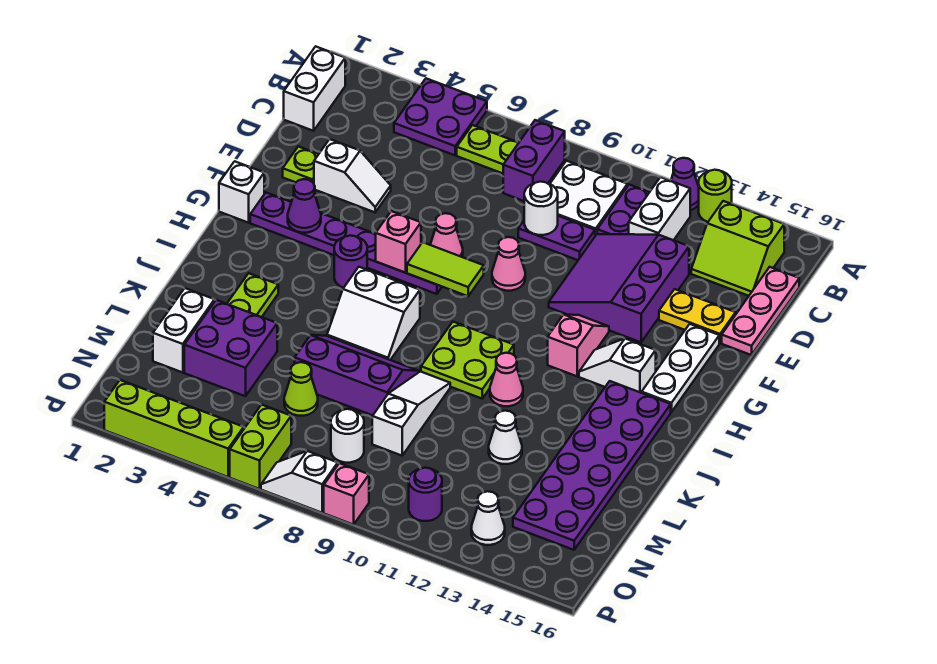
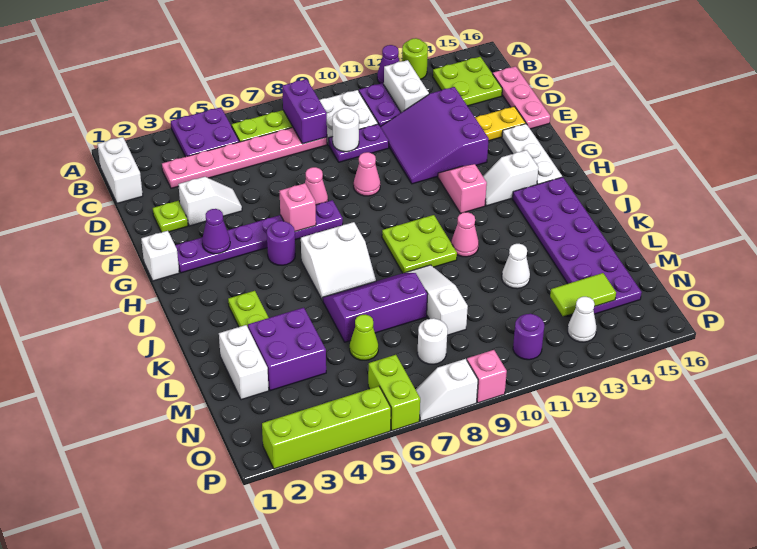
lime slope B14:C15 level 1 top B -> lime plate B14:C15 level 1
none -> pink plate C3:C8 level 1
lime tile G7:G8 level 2 -> lime tile N13:N14 level 2

